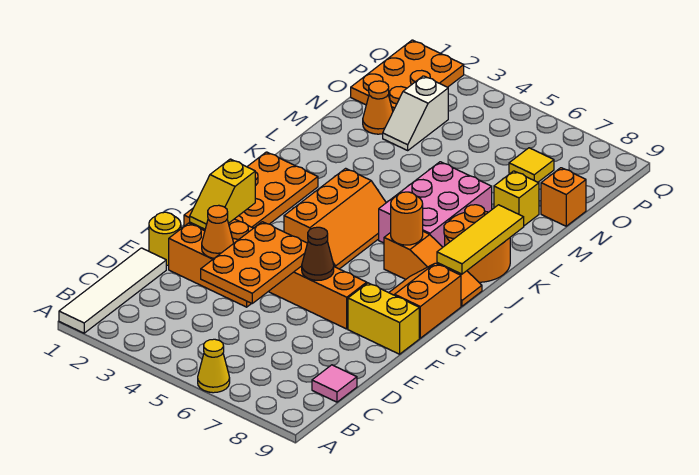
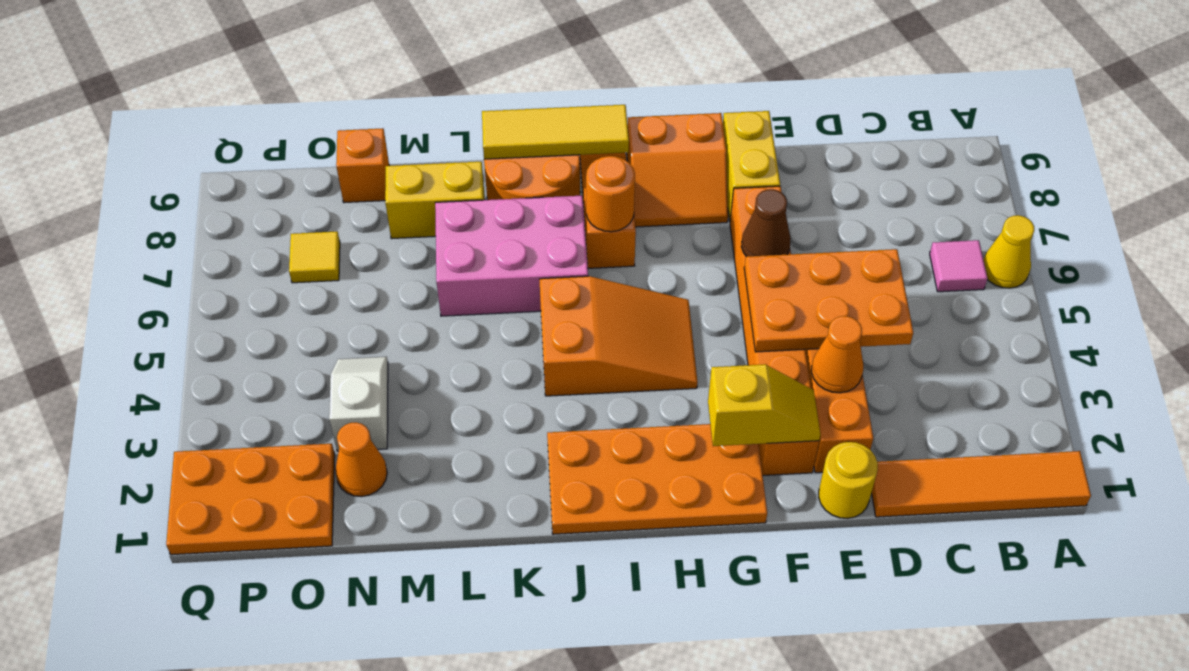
white tile A1:D1 level 1 -> orange tile A1:D1 level 1
pink tile C9 level 1 -> pink tile B6 level 1
orange slope H4:J5 level 1 top 4 -> orange slope H4:J5 level 1 top J
yellow brick M8 level 1 -> yellow brick L8:M8 level 1
white slope N3:O3 level 1 top O -> white slope N3:N4 level 1 top 3

